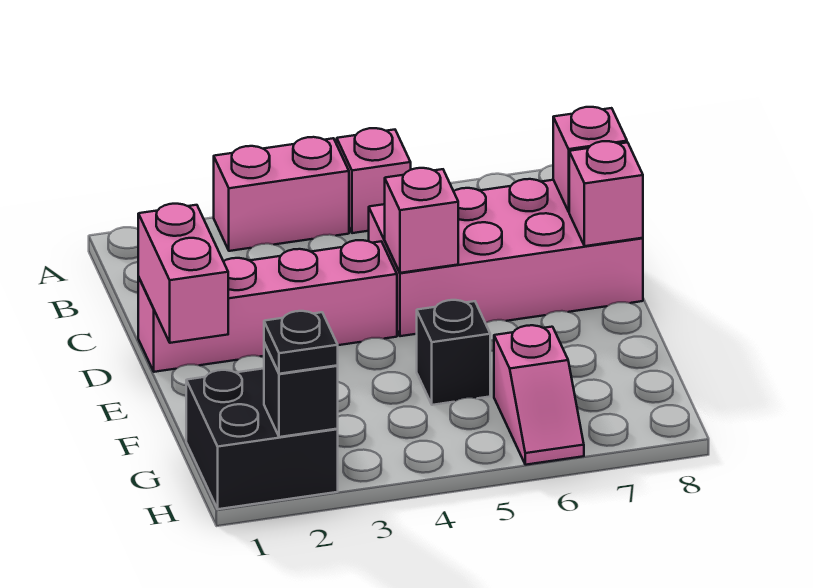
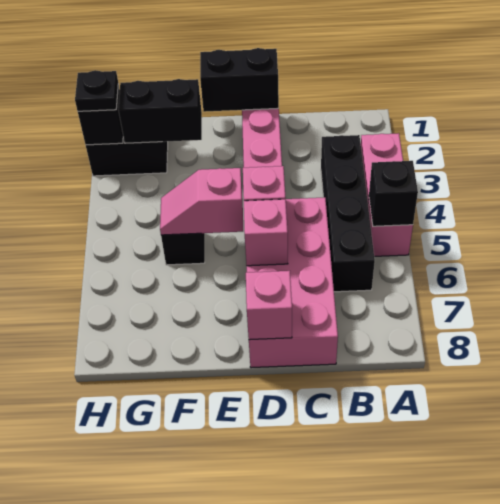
none -> black brick A5 level 2
none -> black brick B3:B6 level 1
pink brick C8 level 2 -> pink brick D6 level 2
pink brick D1:E1 level 2 -> black brick D1:E1 level 2
none -> black brick F2:G2 level 2
pink slope G6:H6 level 1 top G -> pink slope E5:F5 level 2 top E

